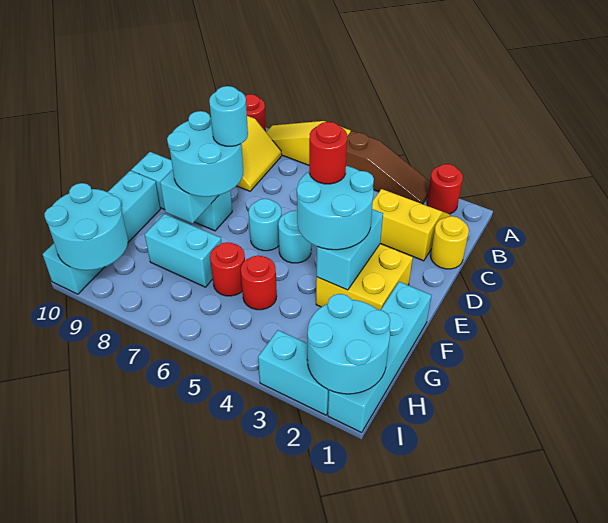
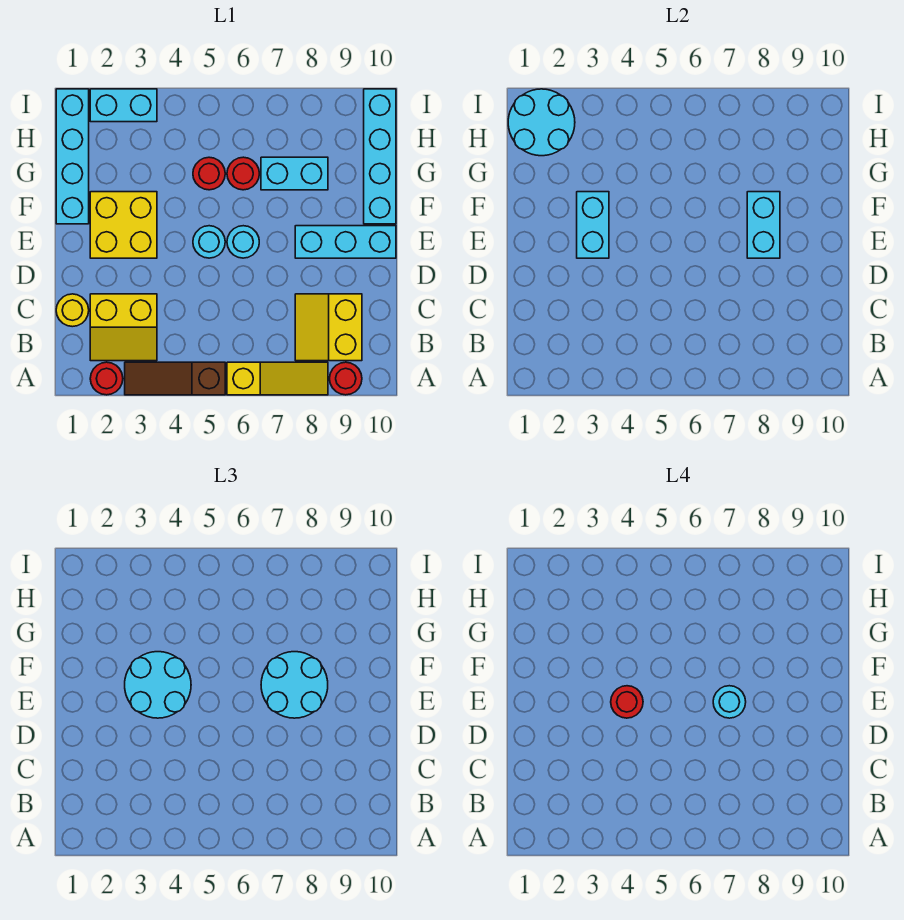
cyan round brick H9:I10 level 2 -> none

